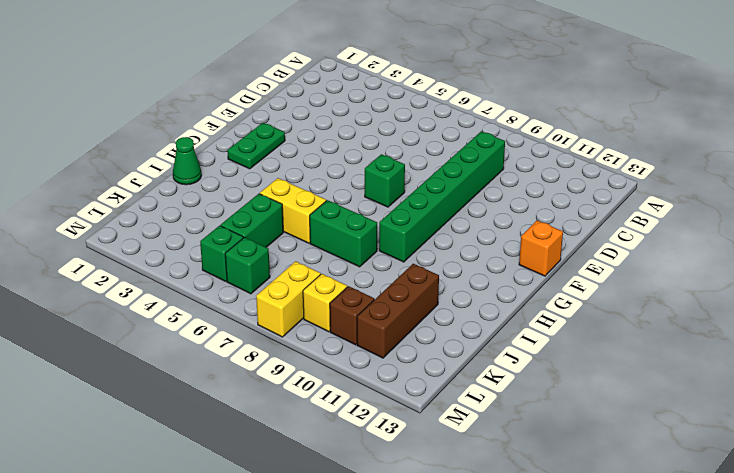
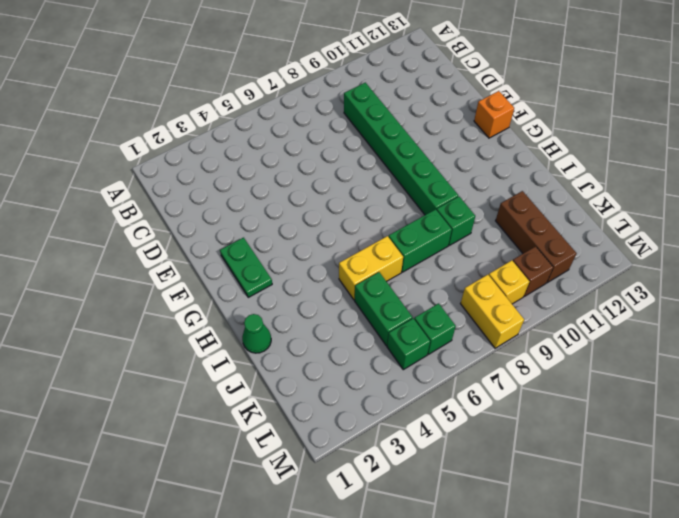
green brick F7 level 1 -> green brick I9 level 1

